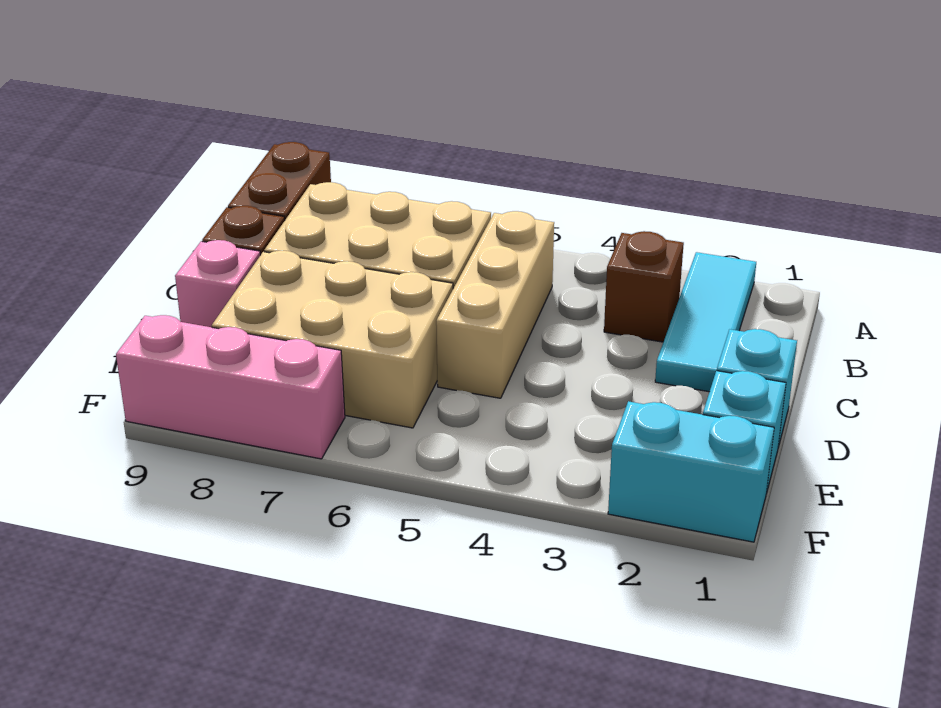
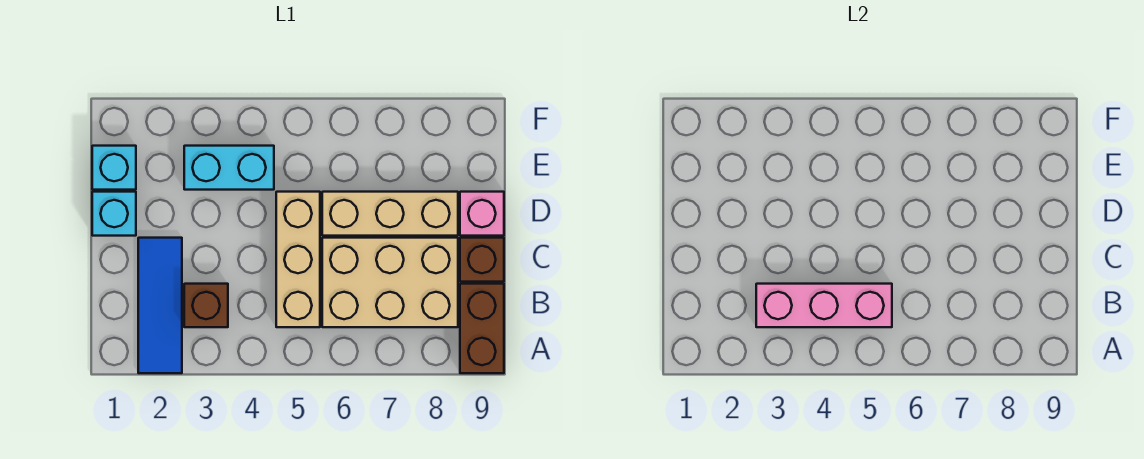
cyan tile A2:C2 level 1 -> blue tile A2:C2 level 1
tan brick D6:E8 level 1 -> tan brick D6:D8 level 1
cyan brick F1:F2 level 1 -> cyan brick E3:E4 level 1
pink brick F7:F9 level 1 -> pink brick B3:B5 level 2

